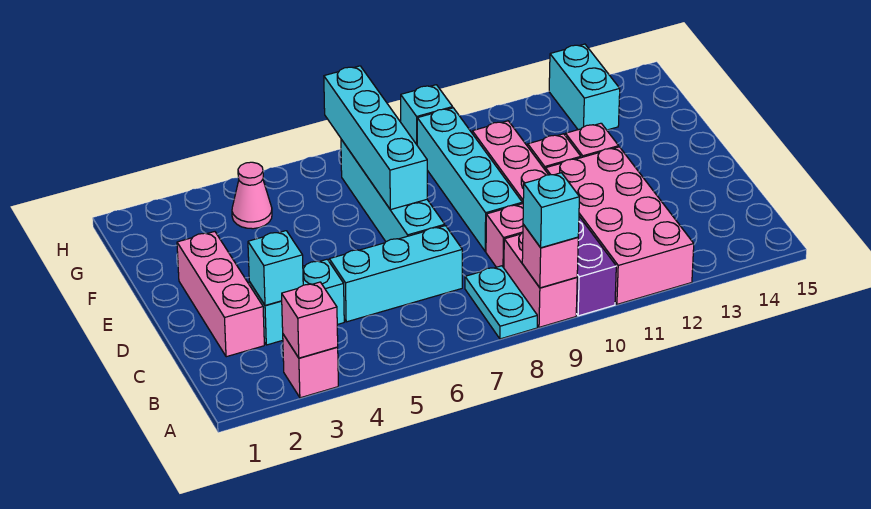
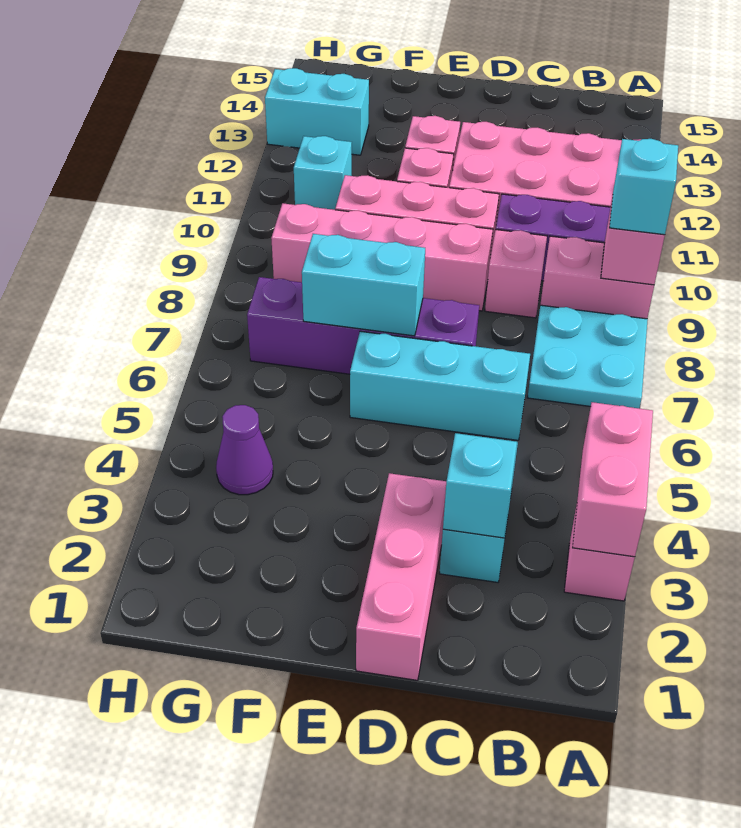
pink brick A3 level 2 -> pink brick A3:A4 level 2
cyan plate A8:B8 level 1 -> cyan plate A7:B8 level 1
pink brick C2:E2 level 1 -> pink brick D1:D3 level 1
cyan brick C5:C7 level 1 -> cyan brick C6:E6 level 1
cyan brick D7:G7 level 1 -> purple brick D7:G7 level 1
cyan brick D9:G9 level 1 -> pink brick D9:G9 level 1
cyan brick E7:H7 level 2 -> cyan brick E7:F7 level 2
pink cone G4 level 1 -> purple cone G4 level 1
cyan brick H9 level 1 -> cyan brick G11 level 1

